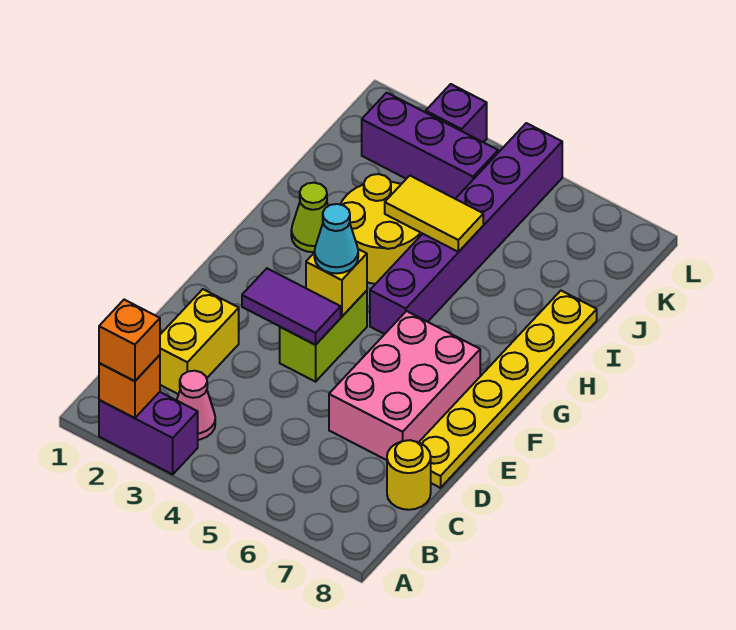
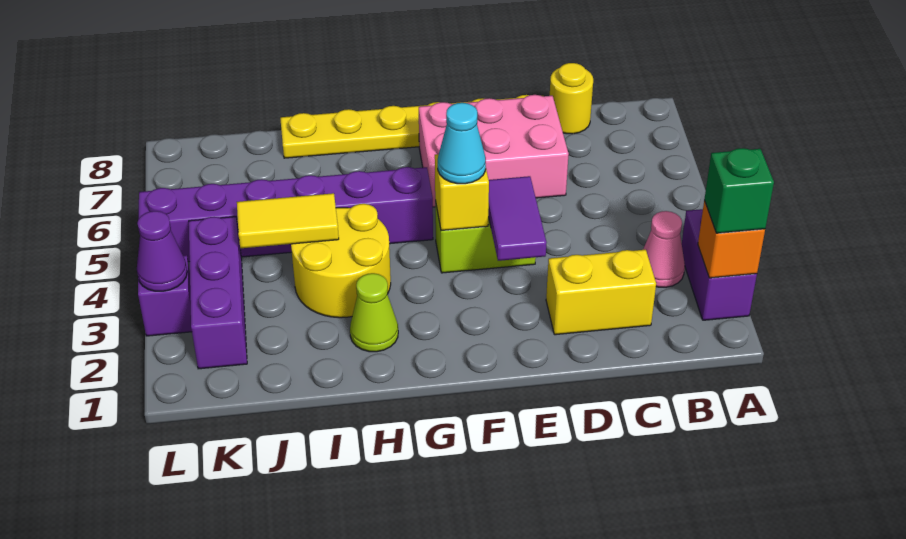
orange brick A2 level 3 -> green brick A2 level 3
yellow tile I4:I5 level 2 -> yellow tile I4:J4 level 2
none -> purple cone L3 level 2

